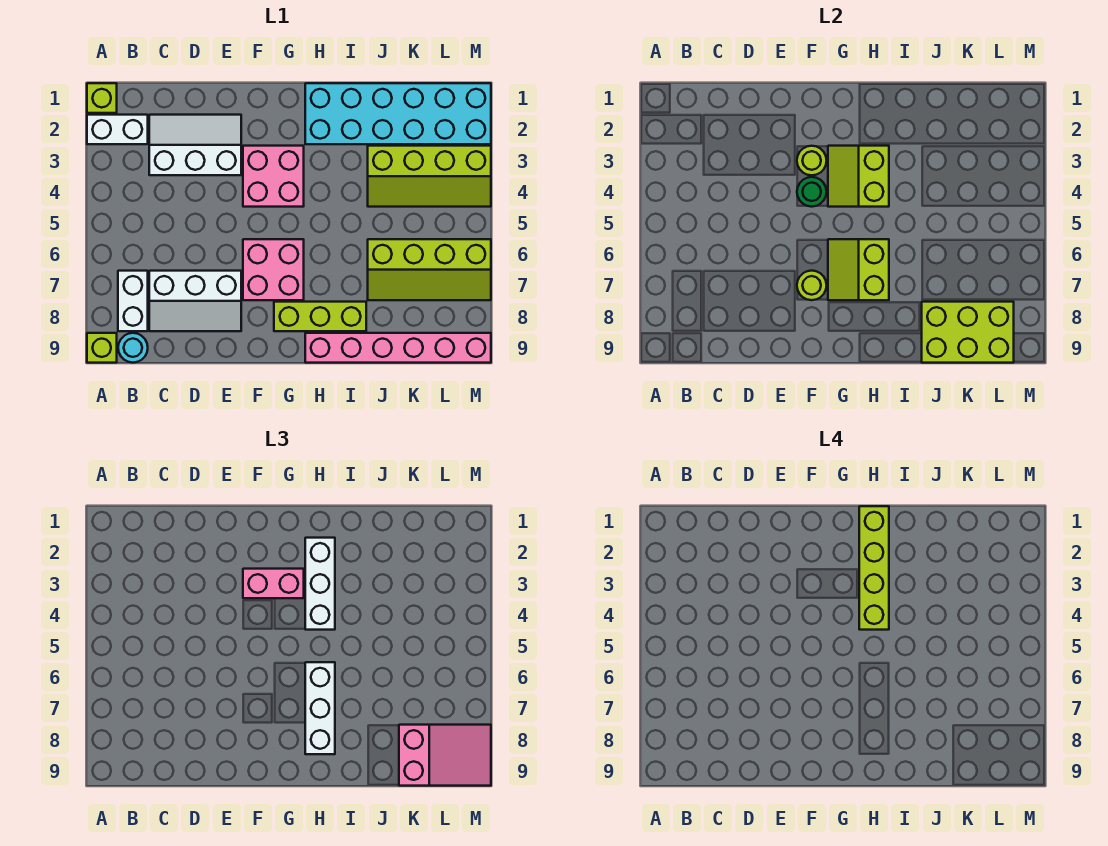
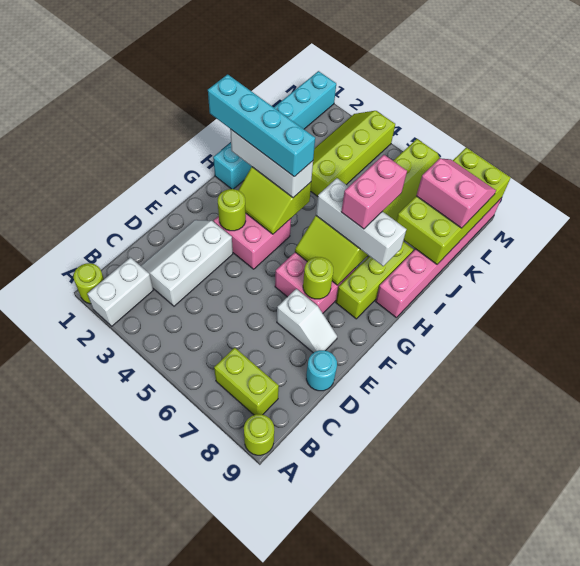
lime brick A1 level 1 -> lime round brick A1 level 1
lime brick A9 level 1 -> lime round brick A9 level 1
white brick B7:B8 level 1 -> lime brick B7:B8 level 1
cyan round brick B9 level 1 -> cyan round brick D9 level 1
white slope C7:E8 level 1 top 7 -> white slope E7:E8 level 1 top 7
pink brick F3:G3 level 3 -> pink brick H7:I7 level 4
green round brick F4 level 2 -> none
cyan brick H1:M2 level 1 -> cyan brick H1:M1 level 1
lime brick H1:H4 level 4 -> cyan brick H1:H4 level 4
lime slope J3:M4 level 1 top 3 -> lime slope J3:M4 level 1 top 4
lime brick J8:L9 level 2 -> lime brick J8:M9 level 2
pink slope K8:M9 level 3 top K -> pink slope K8:L9 level 3 top K

